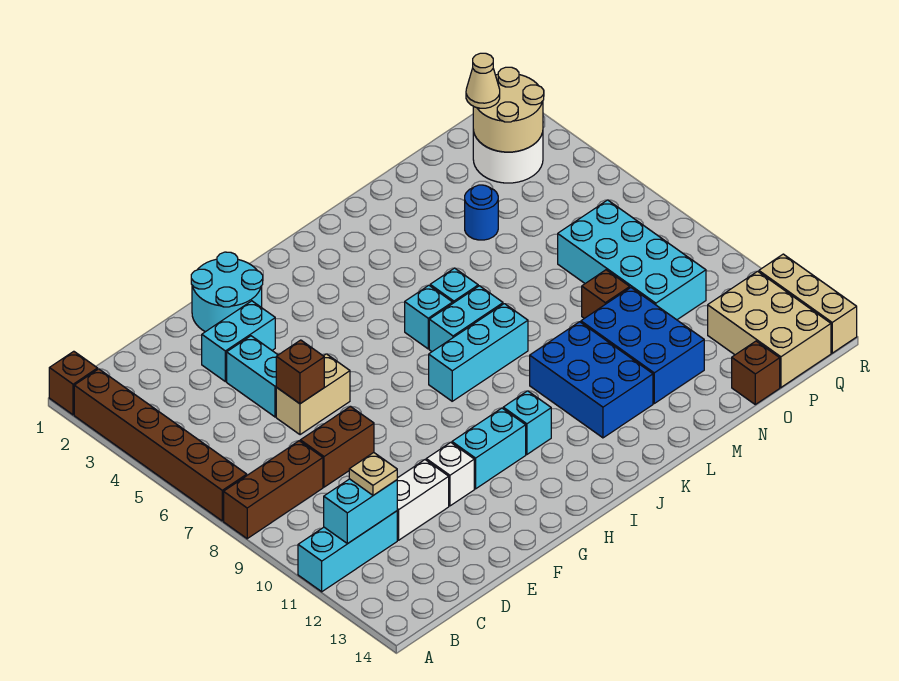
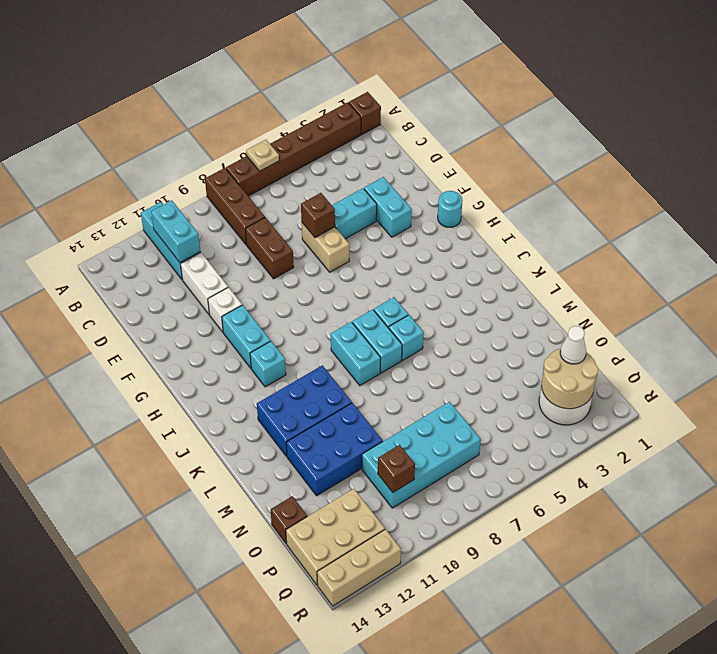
tan plate C11 level 3 -> tan plate A6 level 2
cyan round brick F1:G2 level 1 -> cyan round brick G1 level 1
cyan brick I8:K8 level 1 -> cyan brick J8:K8 level 1
blue round brick N4 level 1 -> none
brown brick N9 level 1 -> brown brick P10 level 2
tan cone P2 level 3 -> white cone P2 level 3

